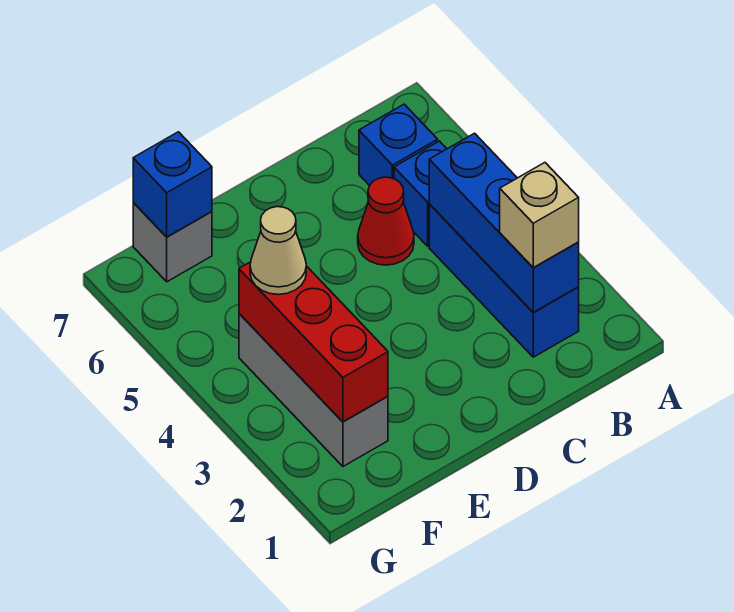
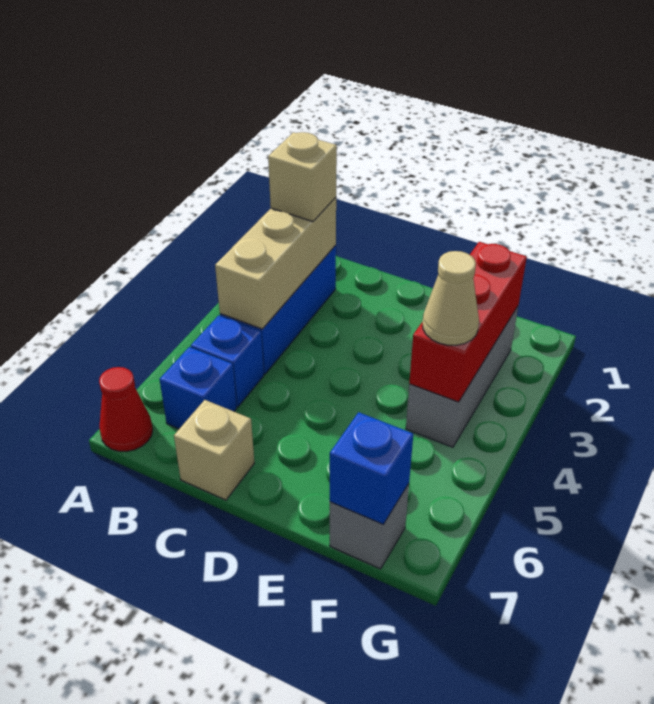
blue brick B2:B4 level 2 -> tan brick B2:B4 level 2
red cone C5 level 1 -> red cone A7 level 1
none -> tan brick C7 level 1

